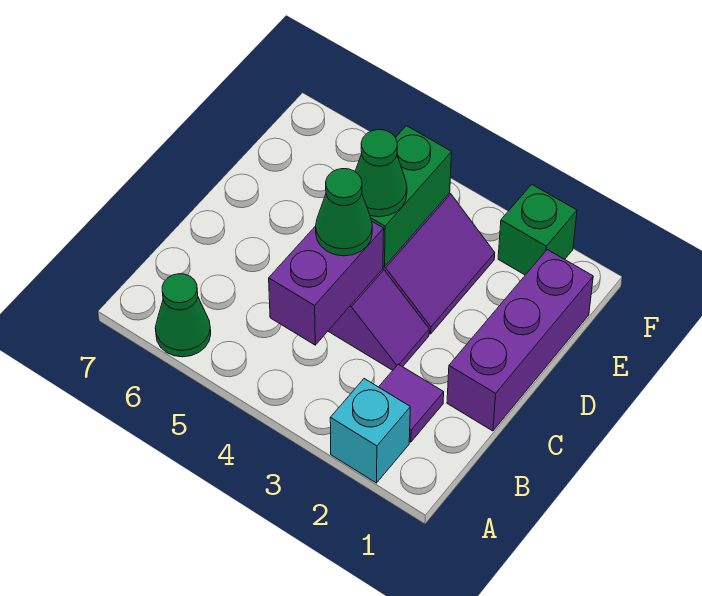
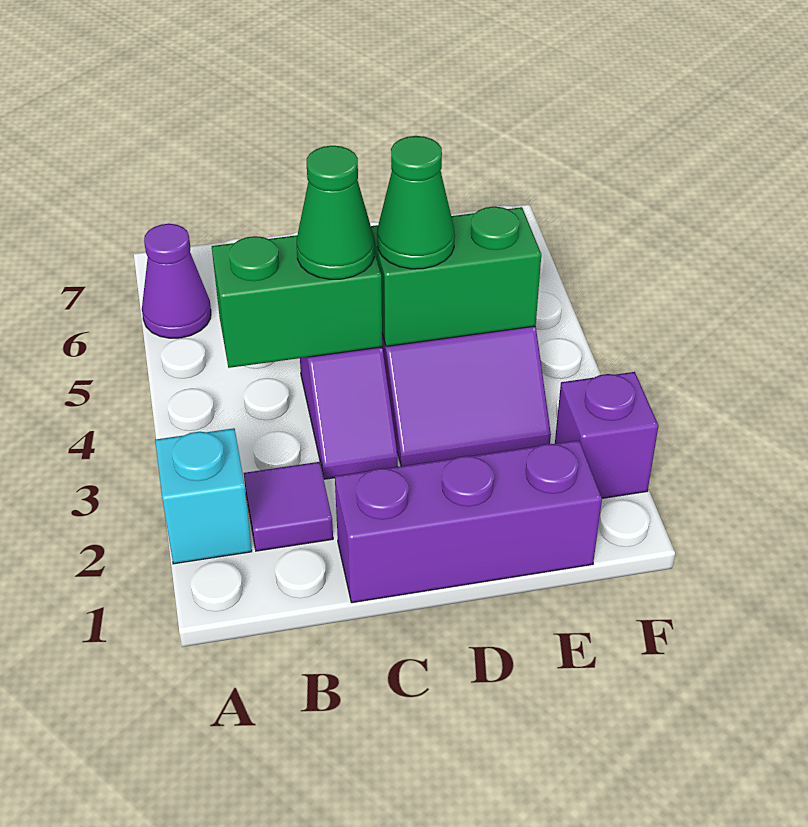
green cone A6 level 1 -> purple cone A6 level 1
purple brick B4:C4 level 2 -> green brick B4:C4 level 2
green brick F2 level 1 -> purple brick F2 level 1

